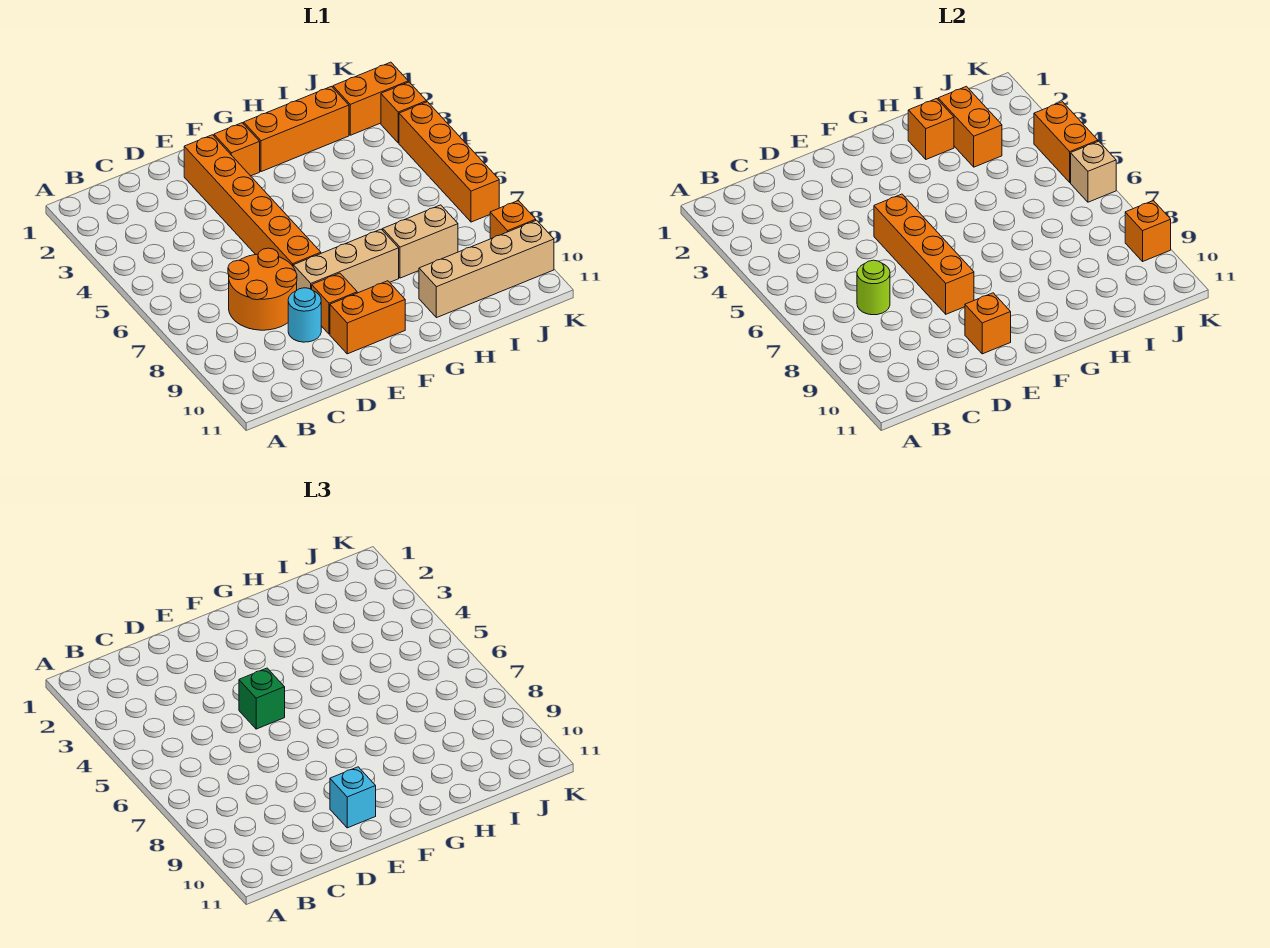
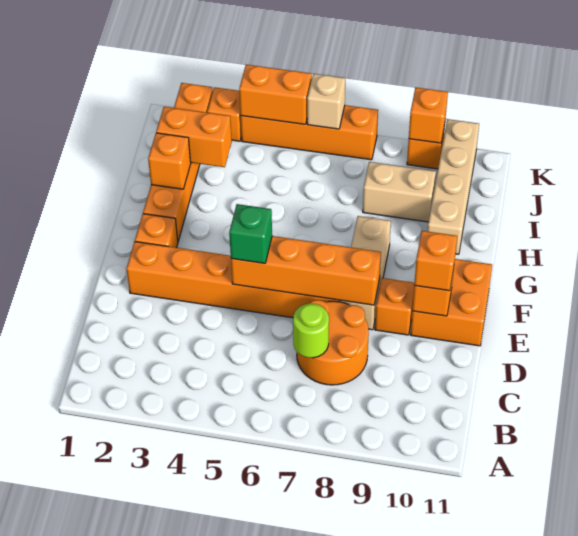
cyan round brick D9 level 1 -> none
orange brick E10:F10 level 1 -> orange brick E10:F11 level 1
cyan brick E10 level 3 -> orange brick E10 level 3
tan brick H8:I8 level 1 -> tan brick I8:I9 level 1

